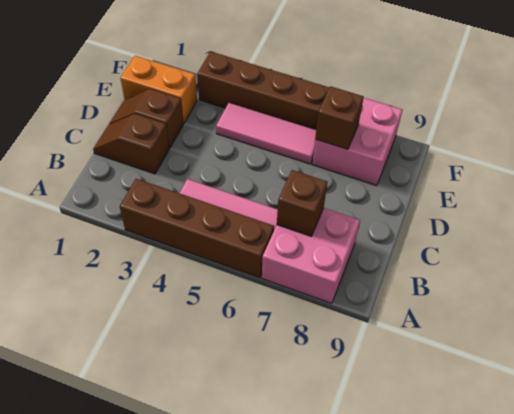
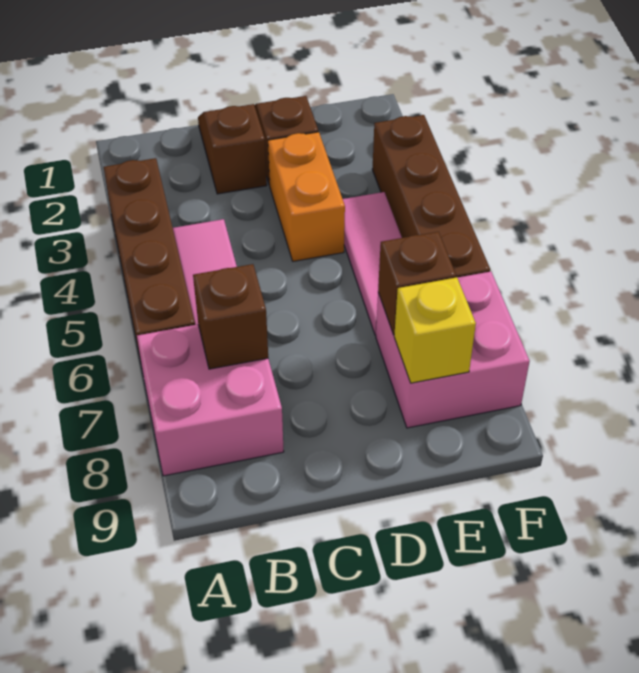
orange brick E1:E2 level 1 -> orange brick D3:D4 level 1
none -> yellow brick E8 level 2

